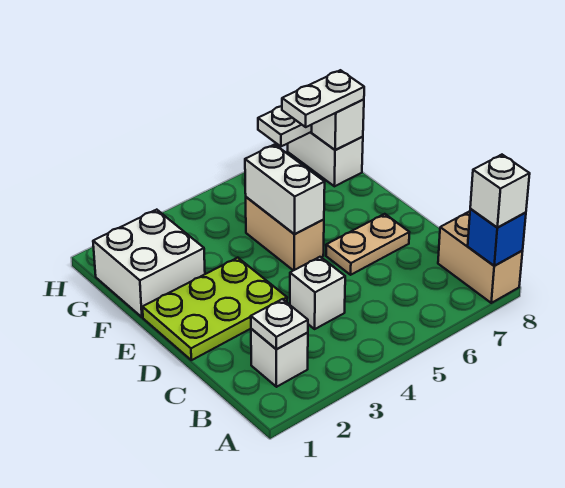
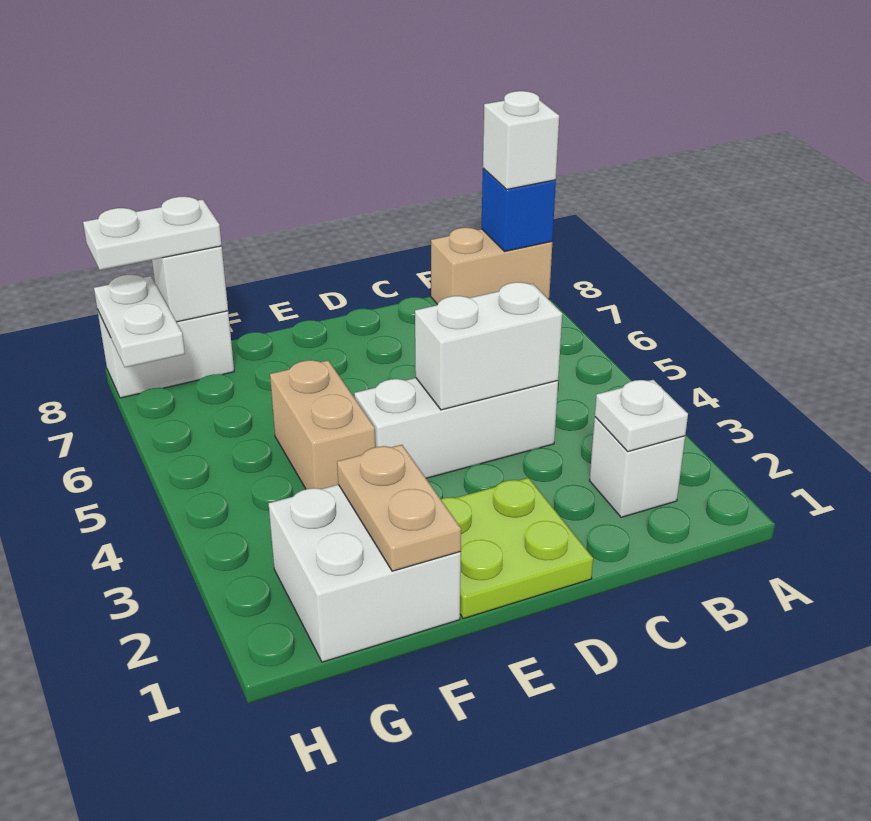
white brick C4 level 1 -> white brick C4:E4 level 1
lime plate D1:E3 level 1 -> lime plate D1:E2 level 1
tan plate D6:D7 level 1 -> tan plate F1:F2 level 2
tan brick E5:F5 level 1 -> tan brick F4:F5 level 1
white brick E5:F5 level 2 -> white brick C4:D4 level 2
white plate G7:G8 level 3 -> white plate G8:H8 level 3

